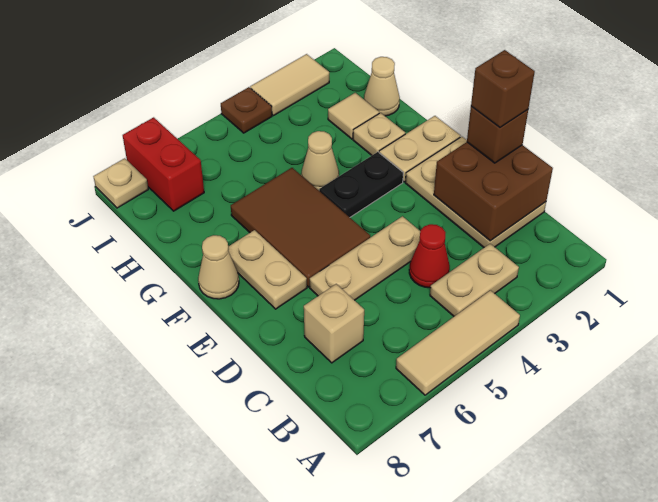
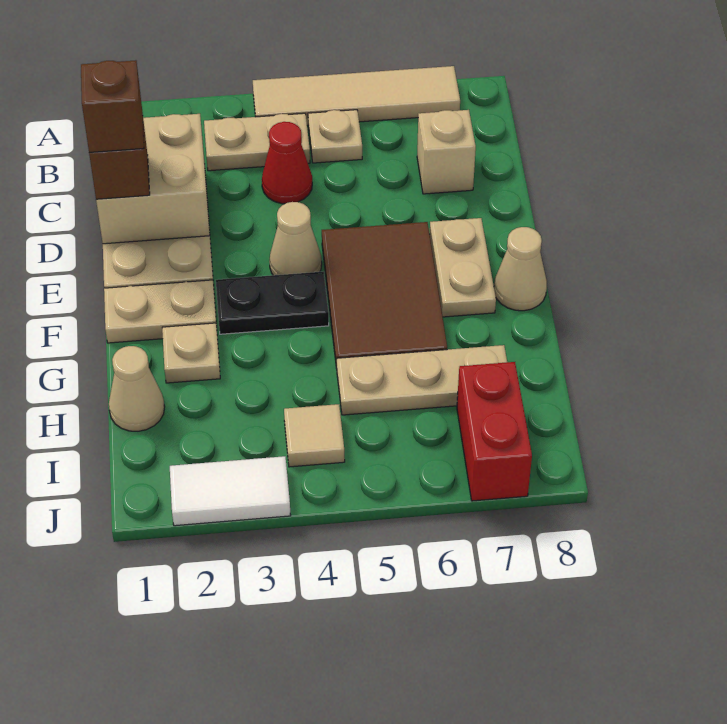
tan tile A4:A6 level 1 -> tan tile A4:A7 level 1
brown brick C1:D2 level 2 -> tan brick C1:D2 level 2
tan plate D4:D6 level 1 -> tan plate H5:H7 level 1
tan cone G4 level 1 -> tan cone E4 level 1
tan tile H2 level 1 -> tan tile I4 level 1
tan tile J2:J3 level 1 -> white tile J2:J3 level 1
brown plate J4 level 1 -> none
tan plate J8 level 1 -> tan plate B5 level 1

